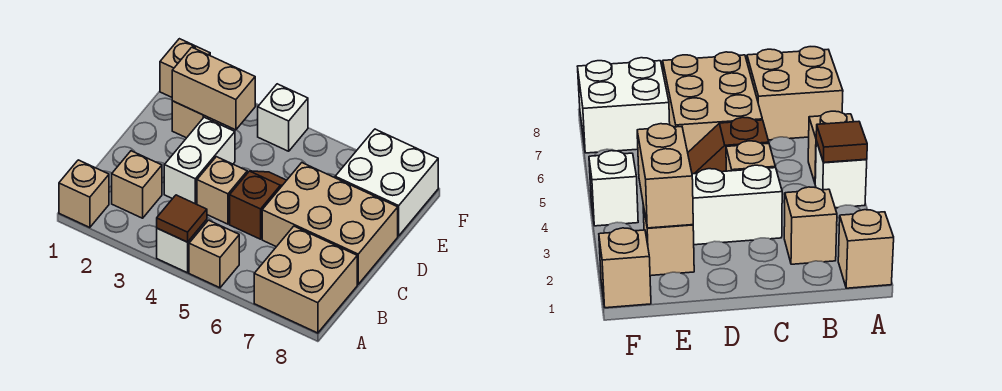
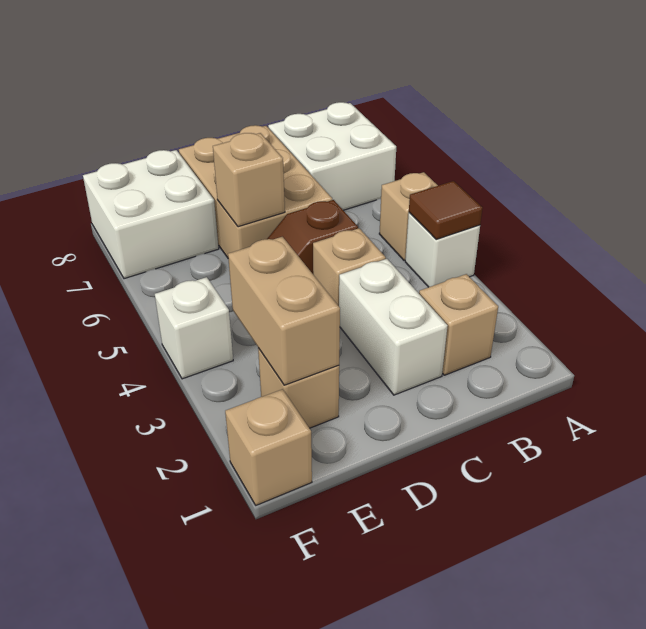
tan brick A1 level 1 -> tan brick D6 level 2
tan brick A7:B8 level 1 -> white brick A7:B8 level 1
white brick C3:D3 level 1 -> white brick C2:C3 level 1

